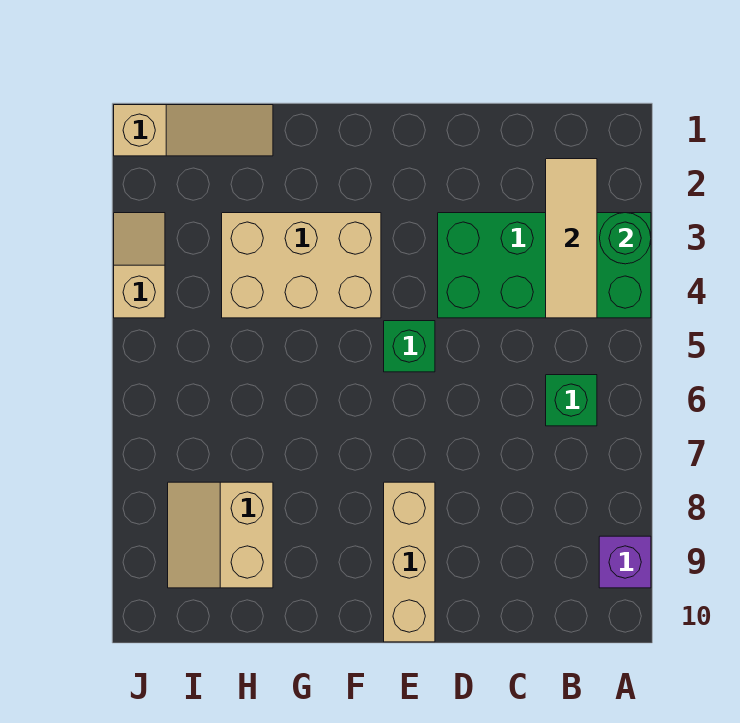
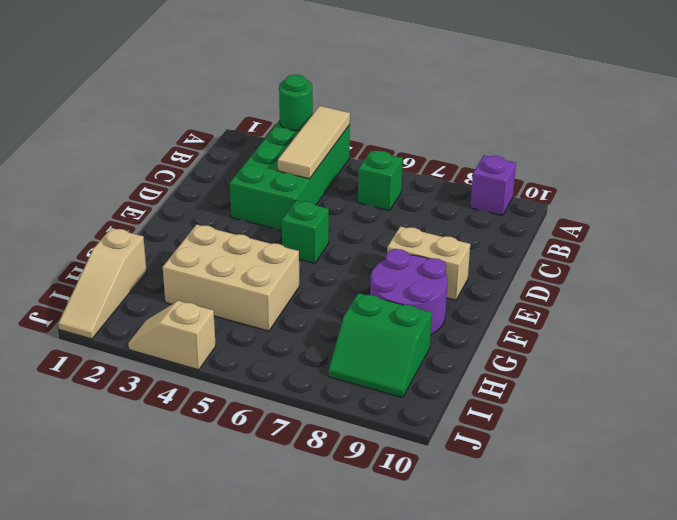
tan tile B2:B4 level 2 -> tan tile A4:C4 level 2
tan brick E8:E10 level 1 -> tan brick E8:E9 level 1
tan brick F3:H4 level 1 -> tan brick G3:H5 level 1
none -> purple round brick F8:G9 level 1
tan slope H1:J1 level 1 top J -> tan slope H1:J1 level 1 top H
tan slope H8:I9 level 1 top H -> green slope H8:I9 level 1 top H

